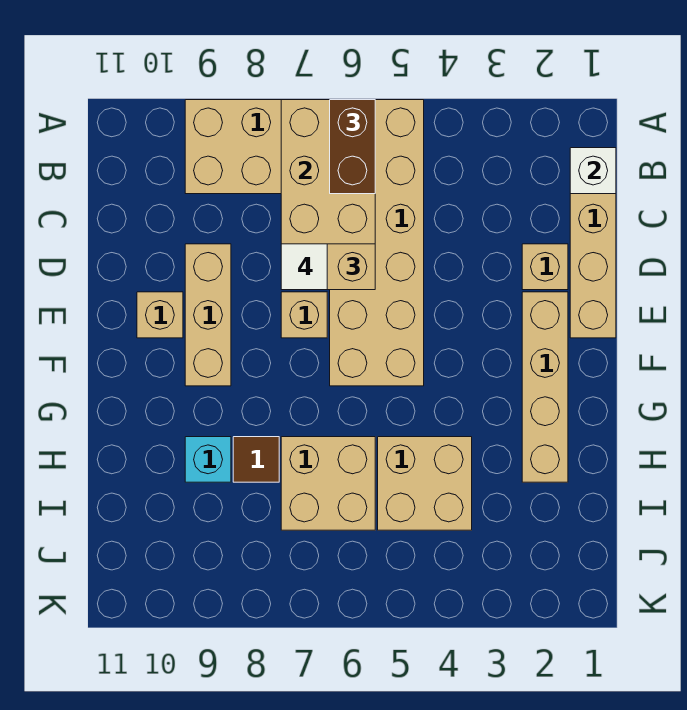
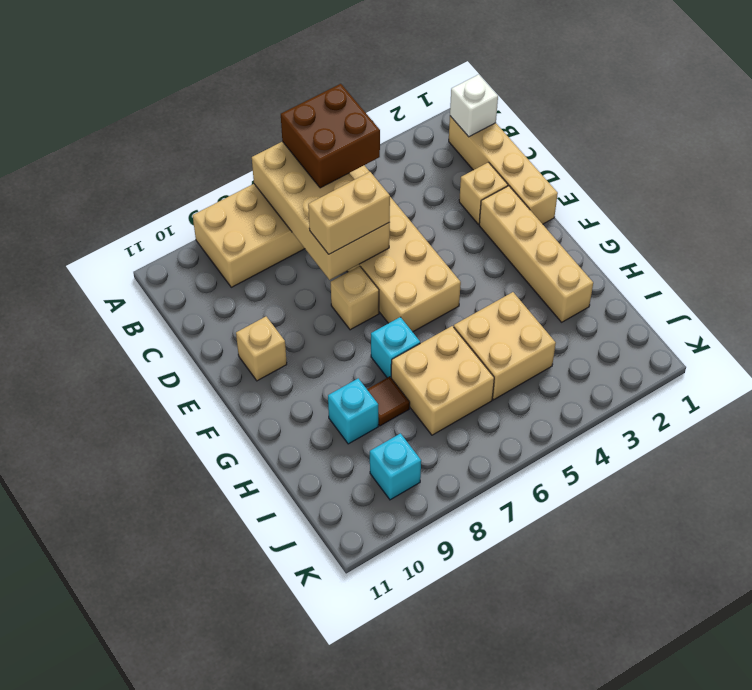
brown brick A6:B6 level 3 -> brown brick A5:B6 level 3
white tile D7 level 4 -> none
tan brick D9:F9 level 1 -> none
none -> cyan brick G7 level 1
none -> cyan brick J9 level 1

